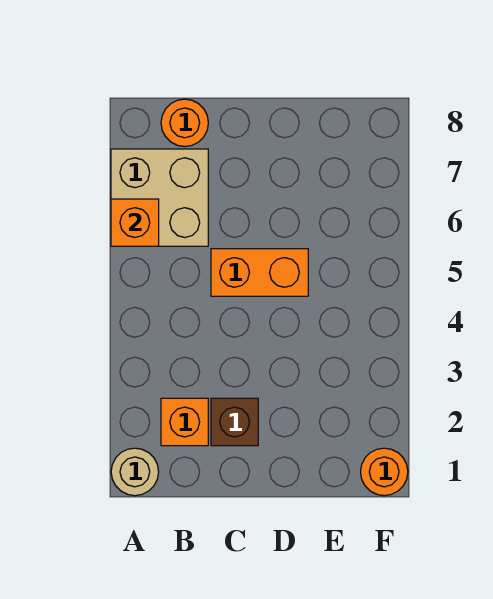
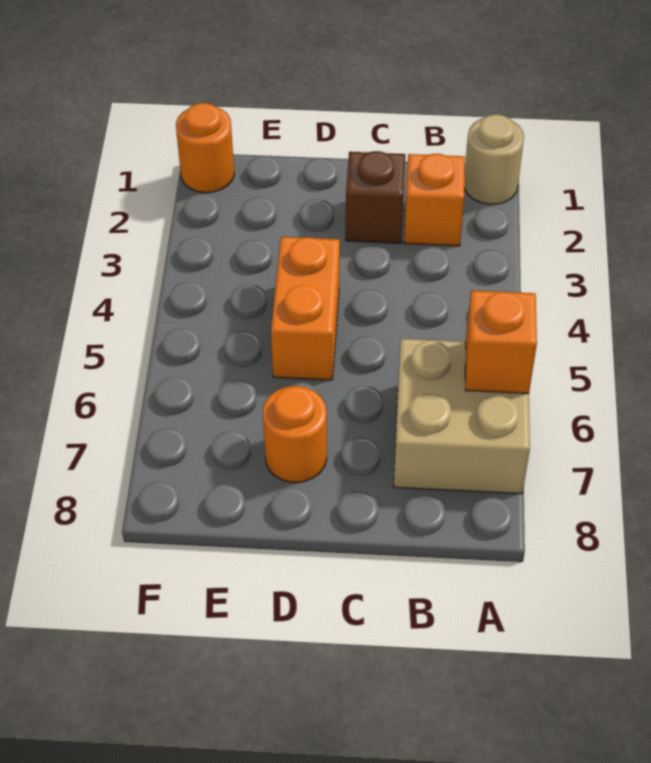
orange round brick B8 level 1 -> orange round brick D7 level 1
orange brick C5:D5 level 1 -> orange brick D4:D5 level 1

